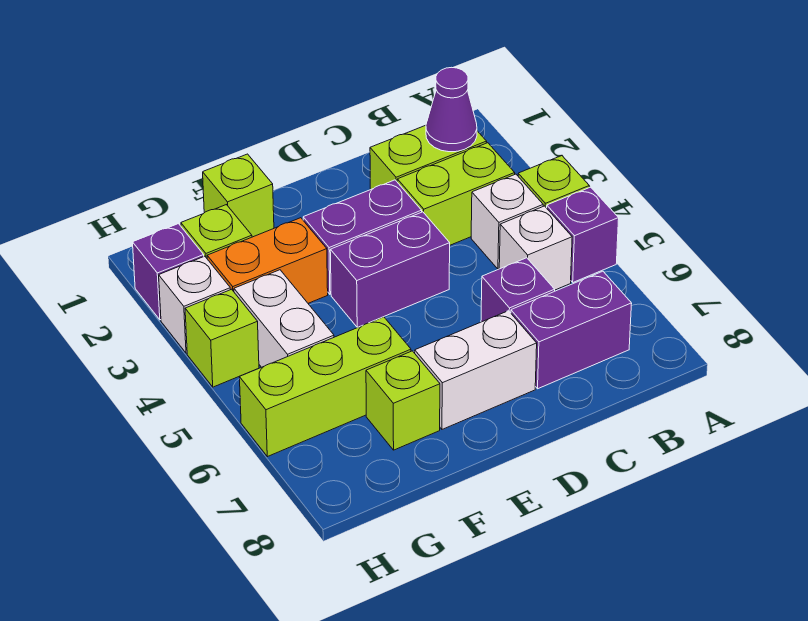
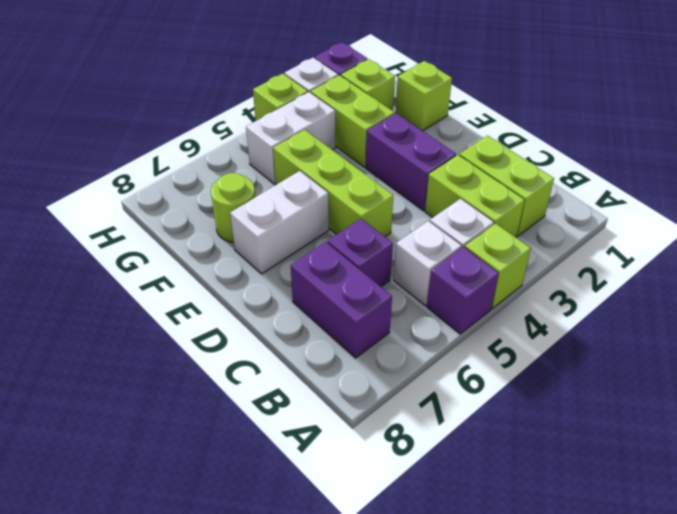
purple cone B2 level 2 -> none
purple brick D4:E4 level 1 -> none
white brick D7:E7 level 1 -> white brick E6:E7 level 1
orange brick F3:G3 level 1 -> lime brick F3:G3 level 1
lime brick F6:H6 level 1 -> lime brick D5:F5 level 1
lime brick F7 level 1 -> lime round brick F7 level 1

